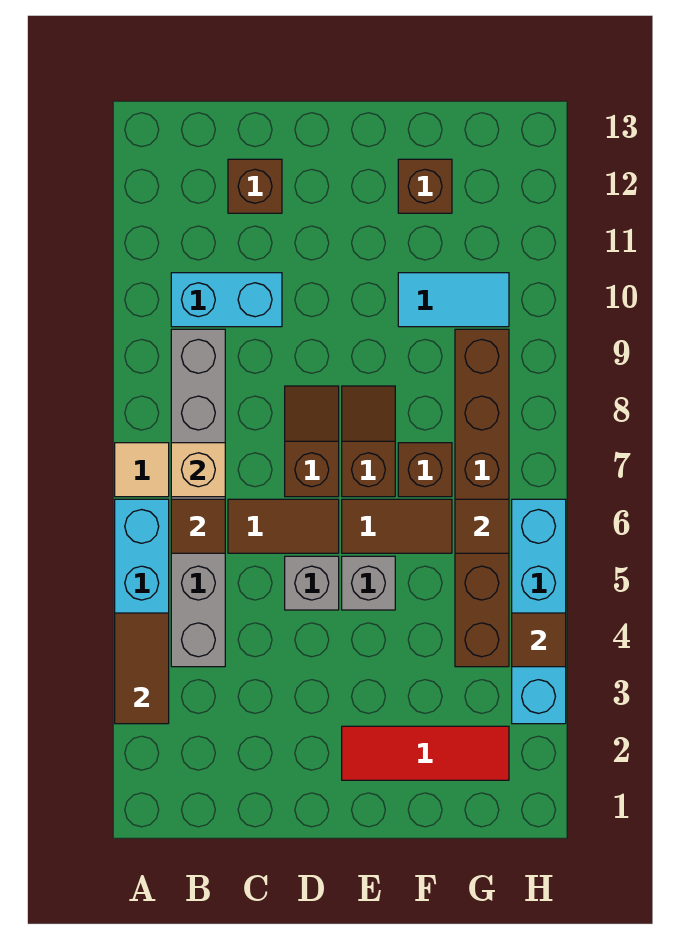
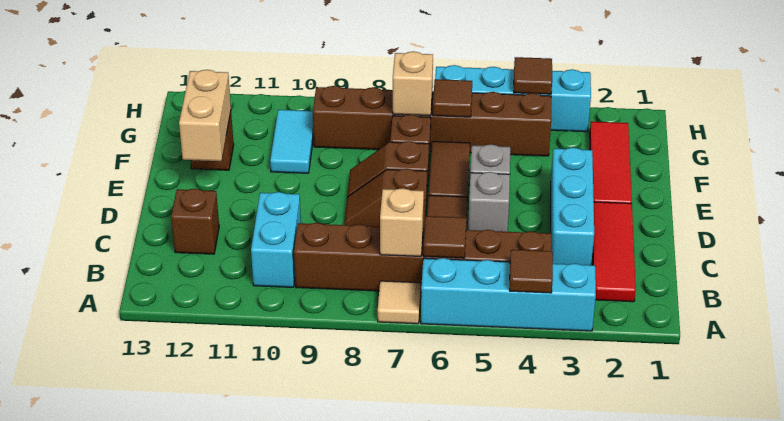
brown tile A3:A4 level 2 -> brown tile A4 level 2
none -> red tile B2:D2 level 1
grey brick B4:B9 level 1 -> brown brick B4:B9 level 1
none -> cyan brick C3:E3 level 1
none -> tan brick E12:F12 level 2
none -> tan brick G7 level 2

